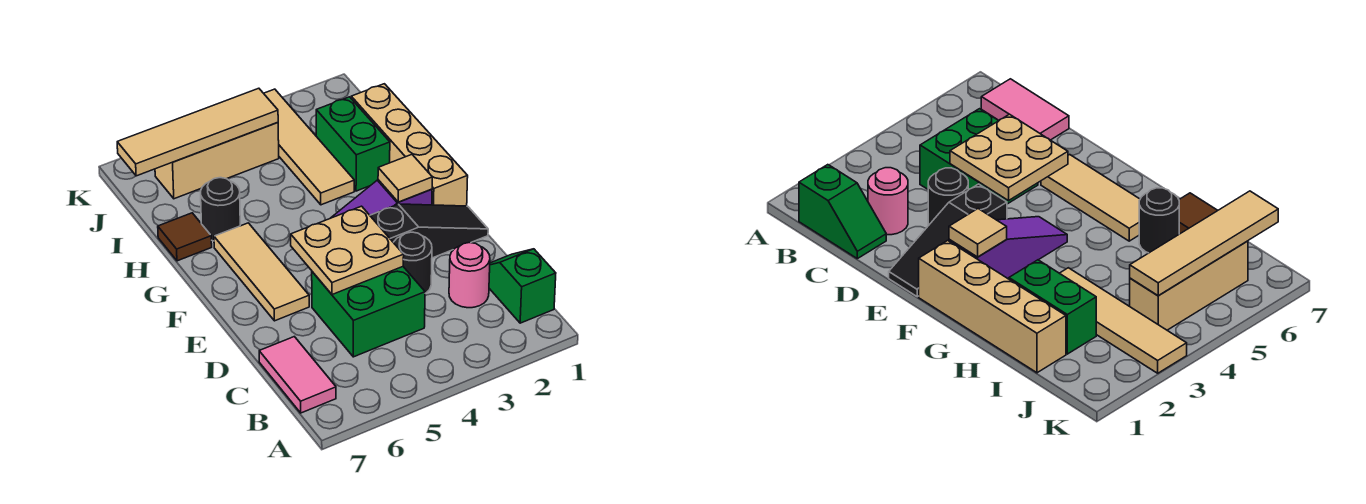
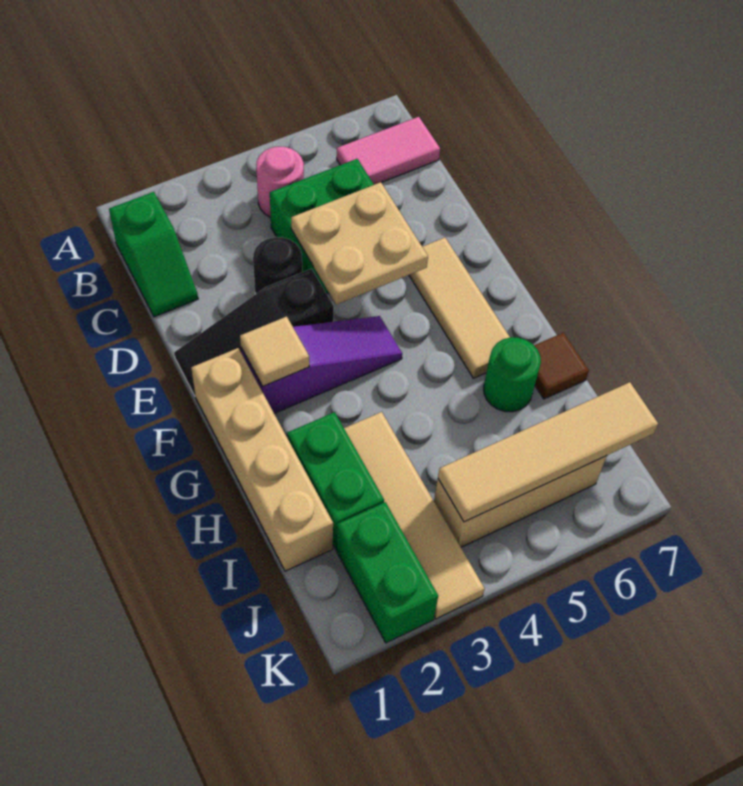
pink tile B7:C7 level 1 -> pink tile B6:B7 level 1
pink round brick C2 level 1 -> pink round brick B4 level 1
black round brick H6 level 1 -> green round brick H6 level 1
none -> green brick J2:K2 level 1

